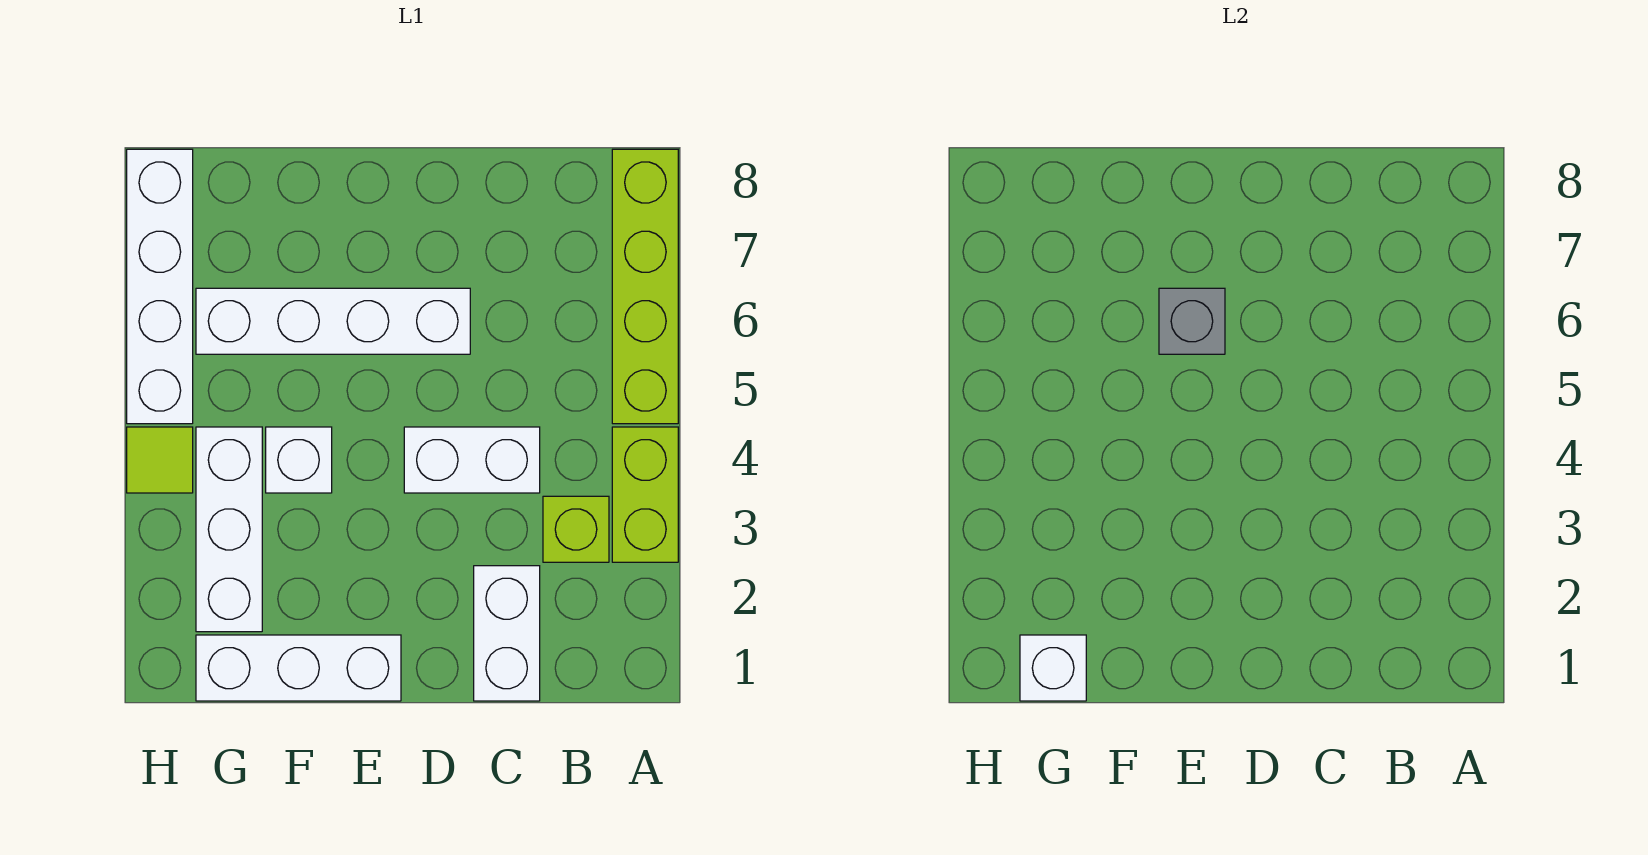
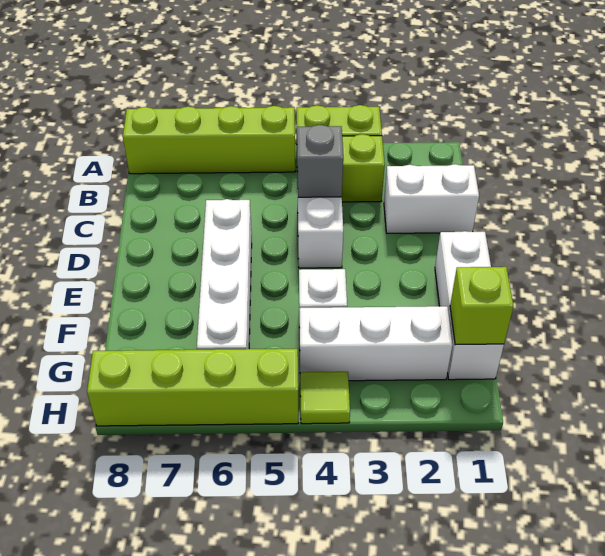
grey brick E6 level 2 -> grey brick C4 level 2
white brick G1 level 2 -> lime brick G1 level 2
white brick H5:H8 level 1 -> lime brick H5:H8 level 1

